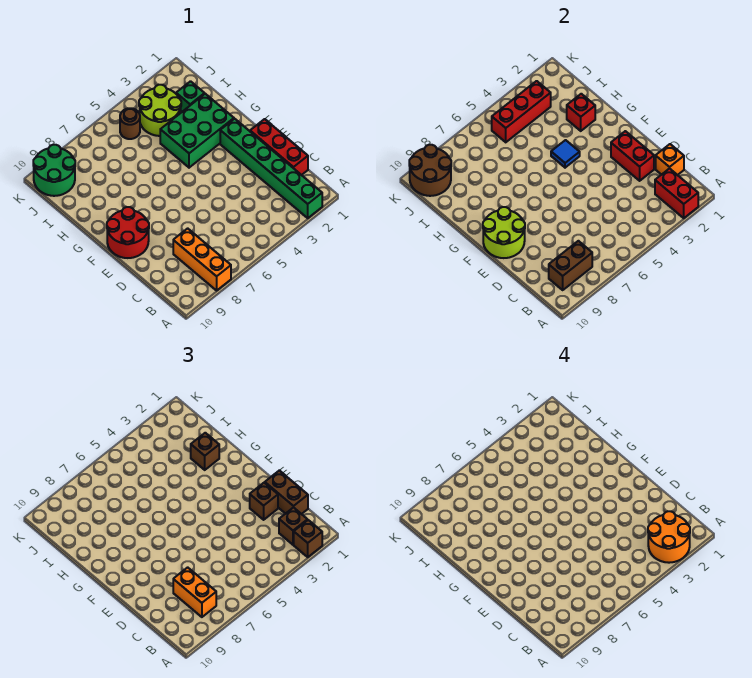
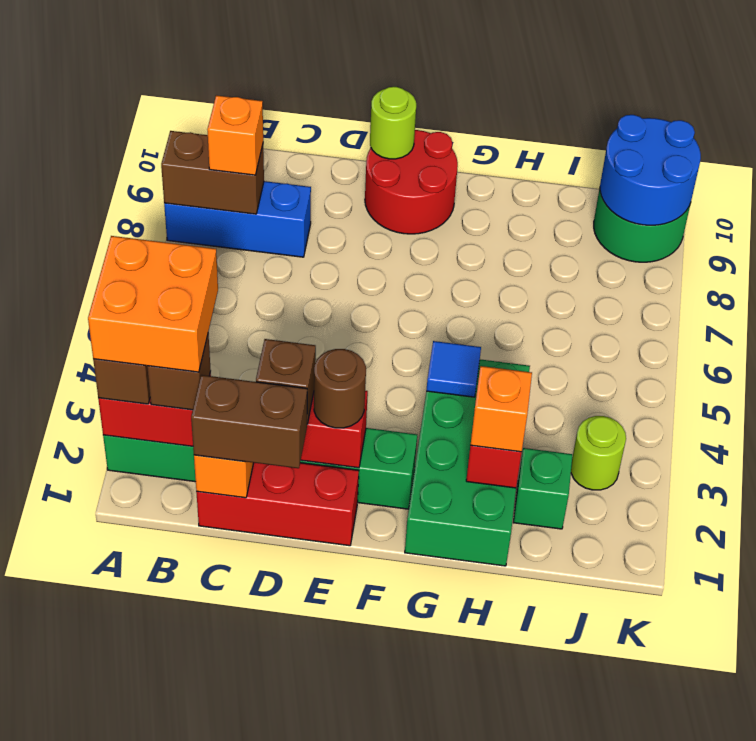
orange round brick A2:B3 level 4 -> orange brick A2:B3 level 4
orange brick A8:C8 level 1 -> blue brick A8:C8 level 1
brown brick B8:B9 level 2 -> brown brick A8:B8 level 2
orange brick B8:C8 level 3 -> orange brick B8 level 3
lime round brick E9:F10 level 2 -> lime round brick E10 level 2
green brick G2:H4 level 1 -> green brick G1:H4 level 1
brown brick H2 level 3 -> orange brick H2 level 3
lime round brick I3:J4 level 1 -> lime round brick J3 level 1
red brick J3:J5 level 2 -> none
brown round brick J5 level 1 -> brown round brick E2 level 3
brown round brick J9:K10 level 2 -> blue round brick J9:K10 level 2

